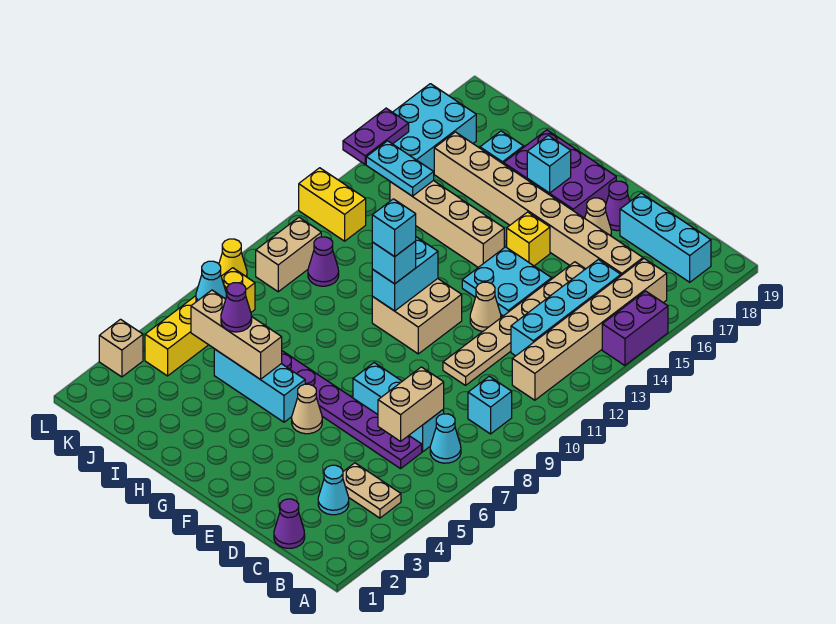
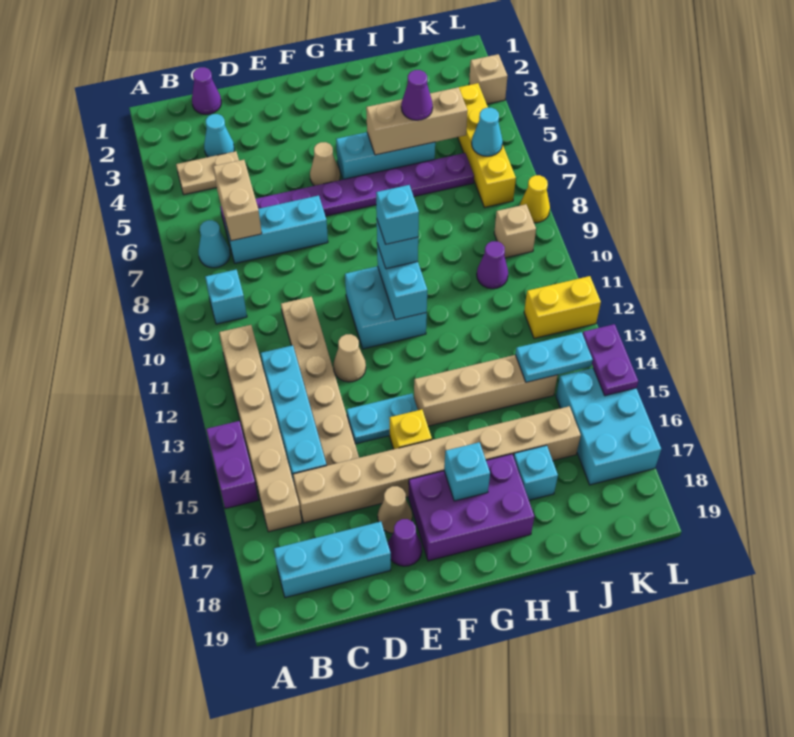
cyan plate E13:F14 level 1 -> cyan plate E14:F14 level 1
tan brick F10:G11 level 1 -> cyan brick F10:G11 level 1
tan brick K9:K10 level 1 -> tan brick K9 level 1

